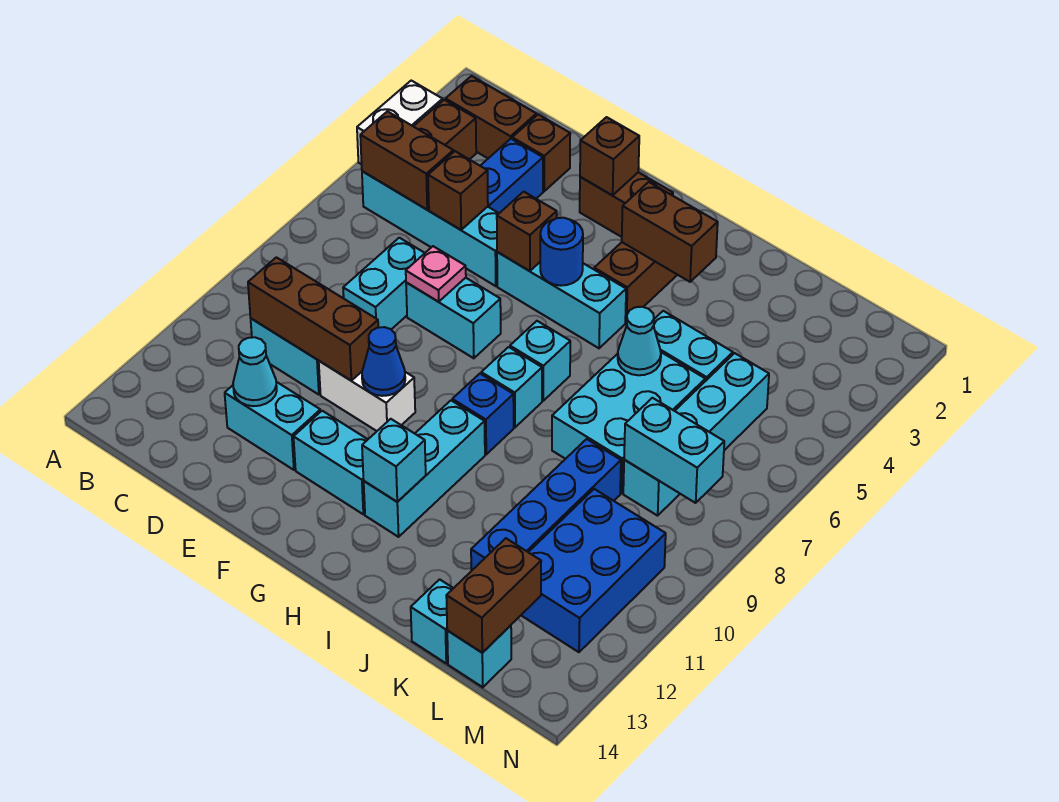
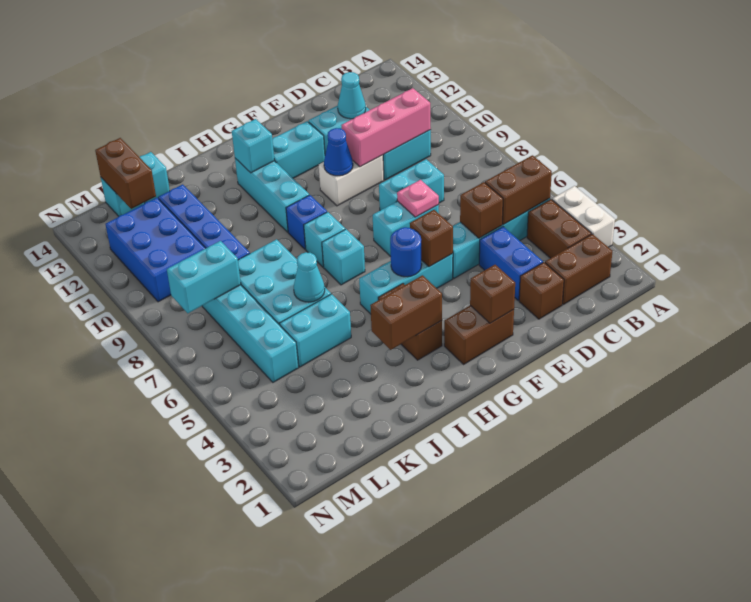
brown brick C10:E10 level 2 -> pink brick C10:E10 level 2
cyan brick D7:D8 level 1 -> cyan brick D8:E8 level 1

